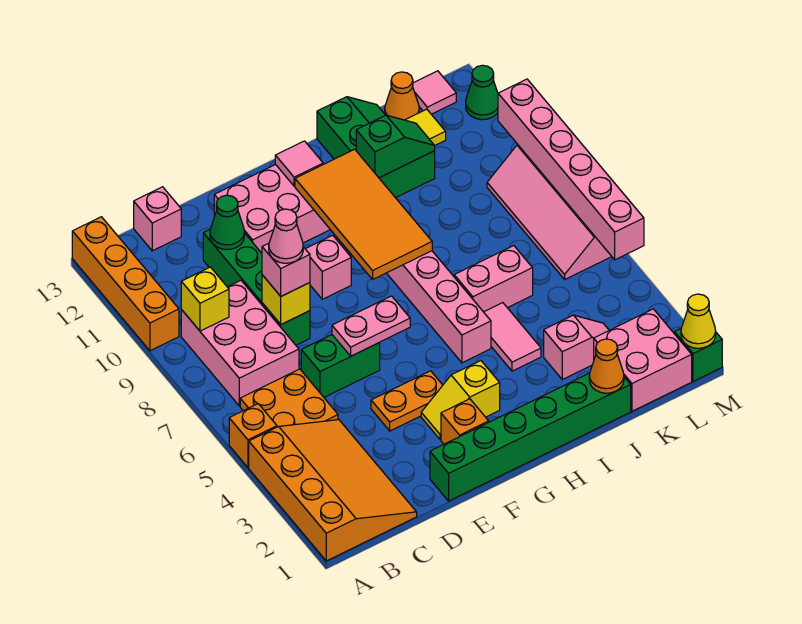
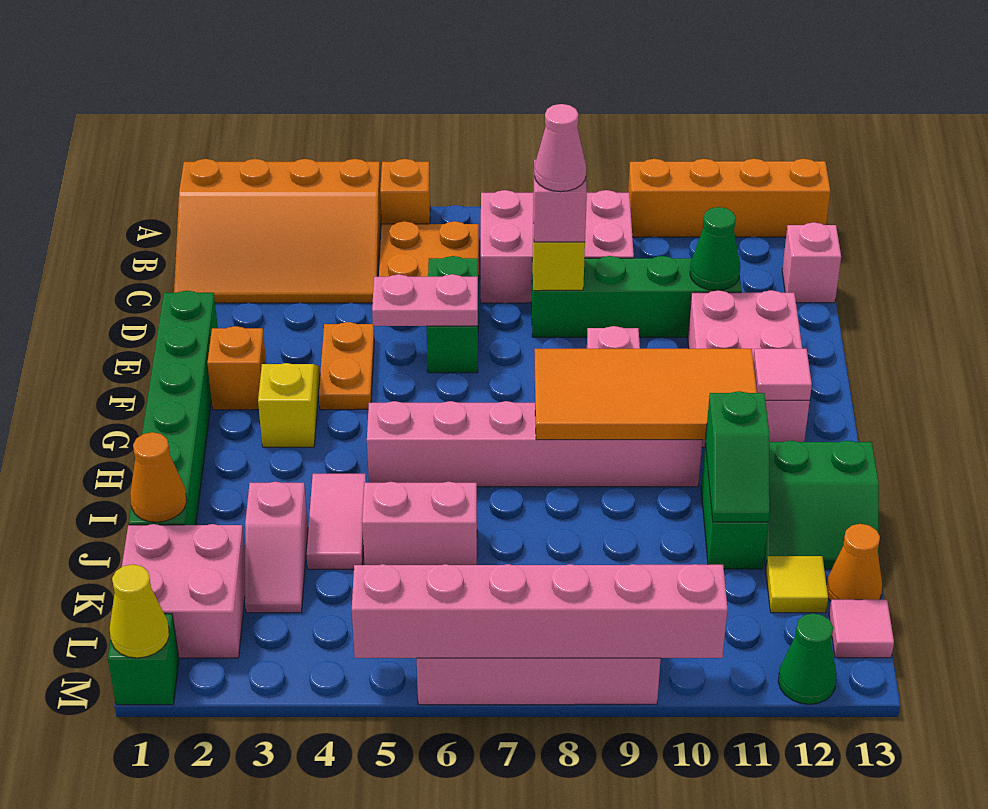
yellow brick B9 level 2 -> none
pink plate E6:F6 level 2 -> pink plate E5:E6 level 2
pink tile I4:I5 level 1 -> pink tile I4:J4 level 1
pink brick I6:J6 level 1 -> pink brick J5:J6 level 1

